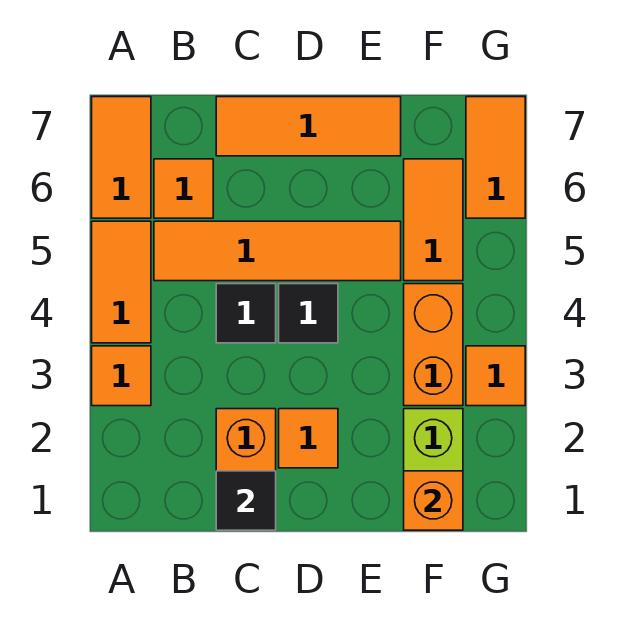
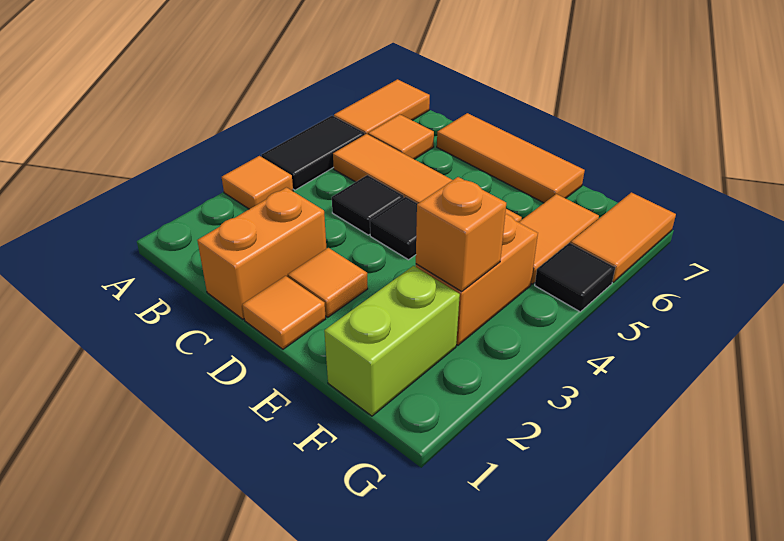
orange tile A4:A5 level 1 -> black tile A4:A5 level 1
black tile C1 level 2 -> black tile G5 level 1
orange brick F1 level 2 -> orange brick F3 level 2
orange tile G3 level 1 -> orange tile D1 level 1

